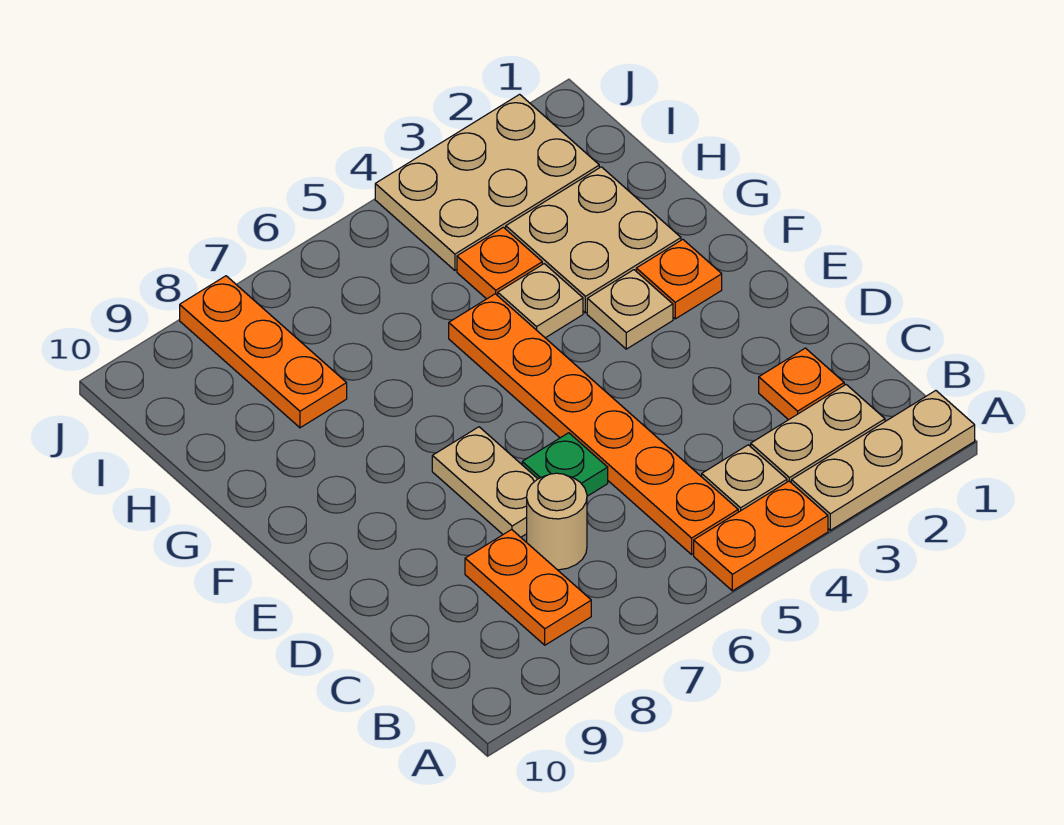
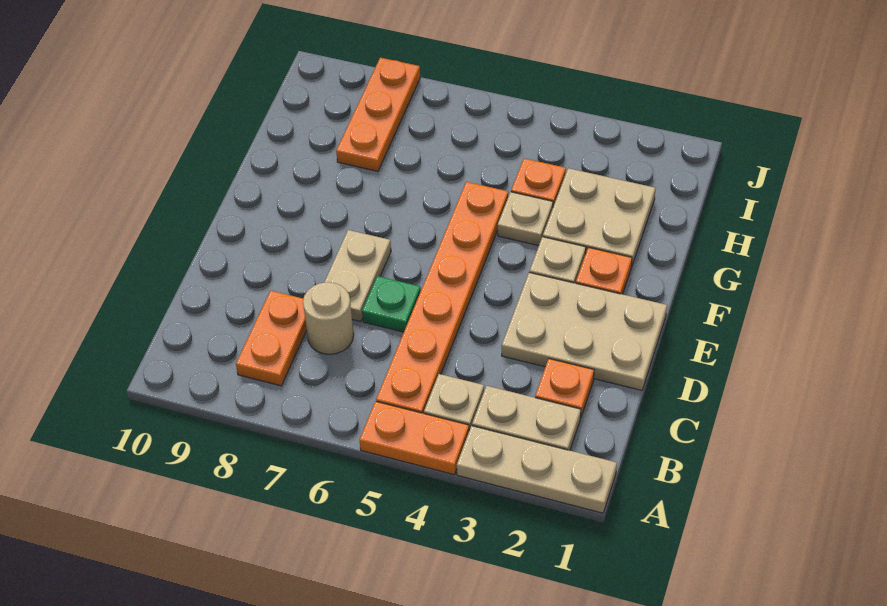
tan plate I2:J4 level 1 -> tan plate D1:E3 level 1

